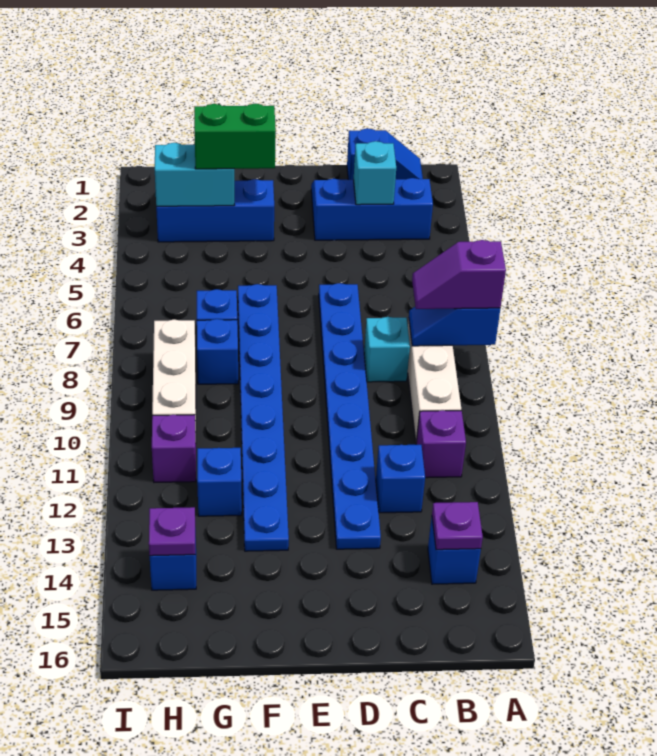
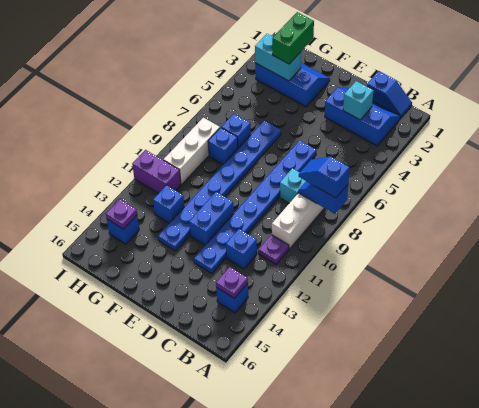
purple slope A8:B8 level 3 top A -> blue slope A8:B8 level 3 top A
purple brick B11 level 1 -> purple plate B11 level 1
none -> blue brick E11:E12 level 1
green brick F3:G3 level 3 -> green brick G2:G3 level 3
purple brick H11 level 1 -> purple brick H11:I11 level 1

